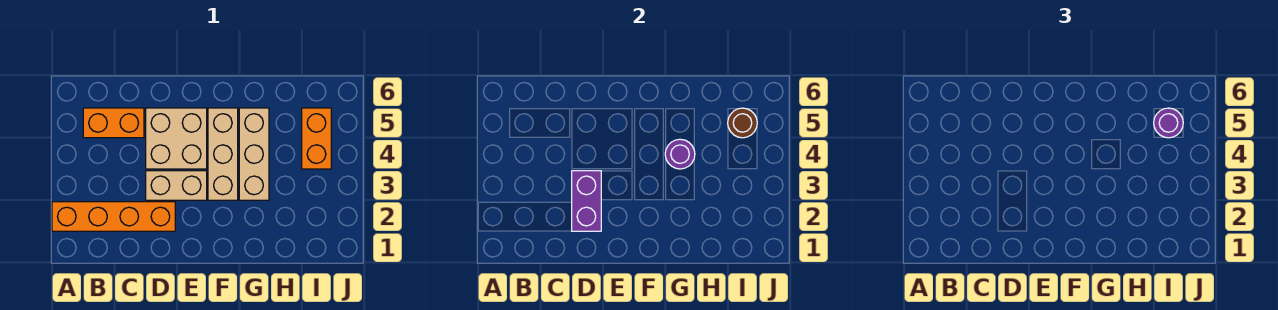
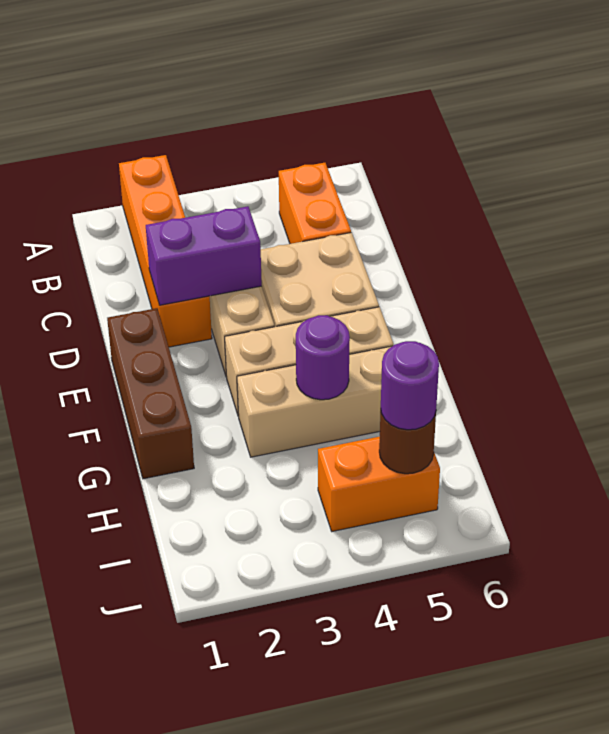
none -> brown brick E1:G1 level 1

